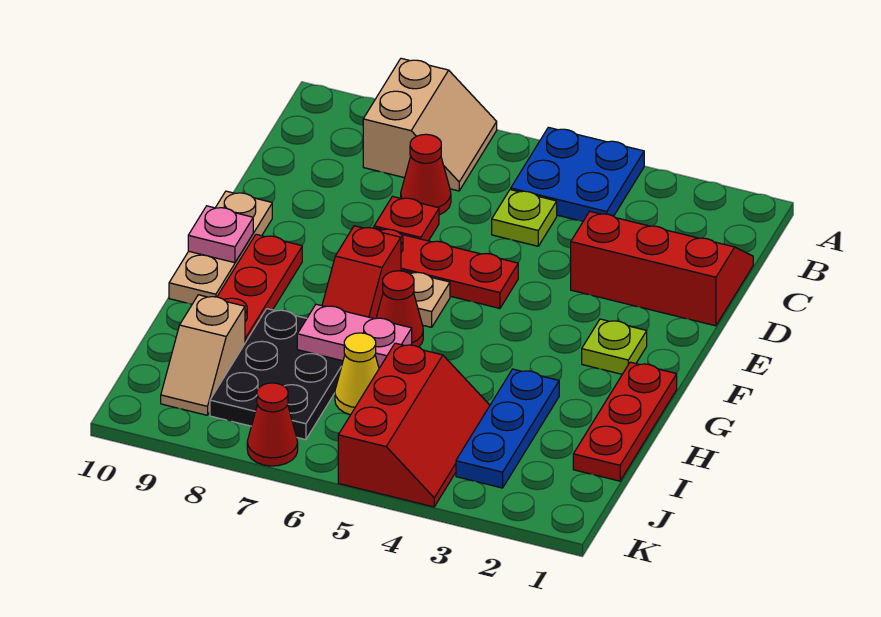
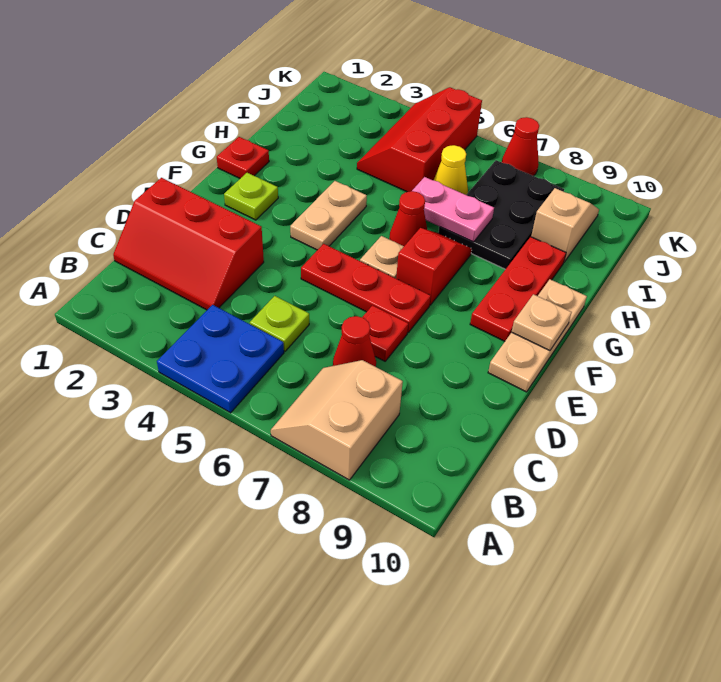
none -> tan plate F4:G4 level 1
pink plate F10 level 2 -> tan plate F10 level 2
red plate G1:I1 level 1 -> red plate G1 level 1
blue plate H3:J3 level 1 -> none

